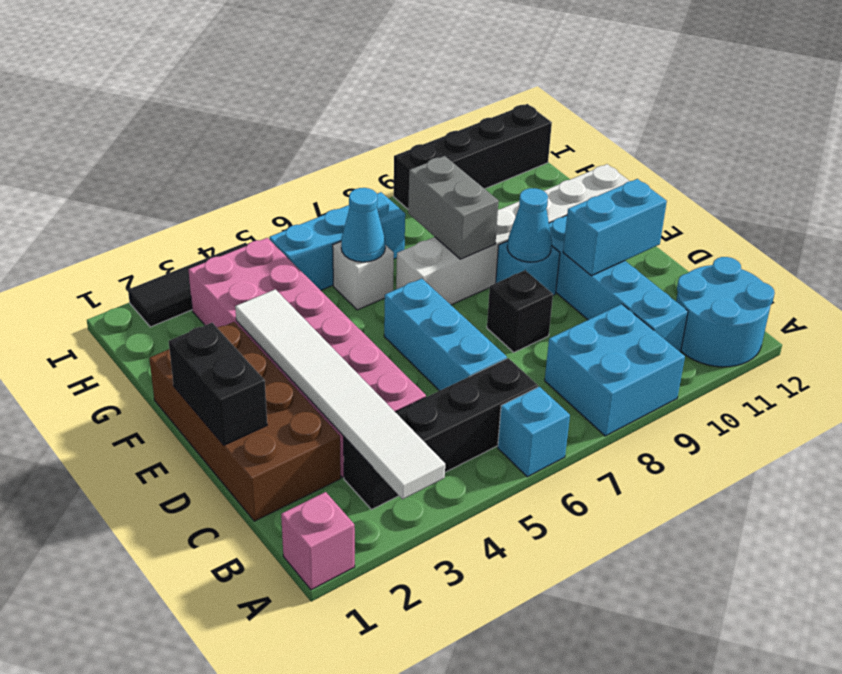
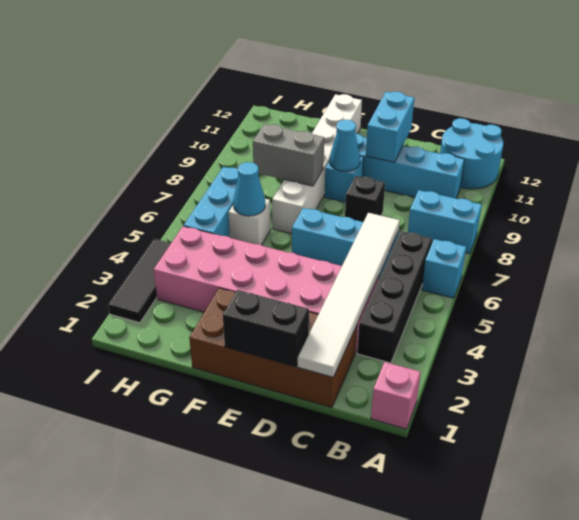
white tile A3:F3 level 2 -> white tile C1:C6 level 2
cyan brick A8:B9 level 1 -> cyan brick A8:B8 level 1
black brick I9:I12 level 1 -> none

